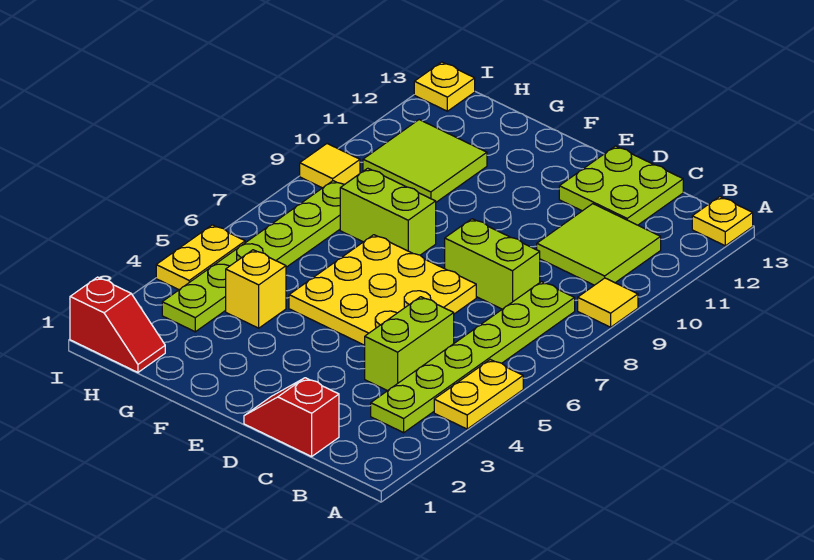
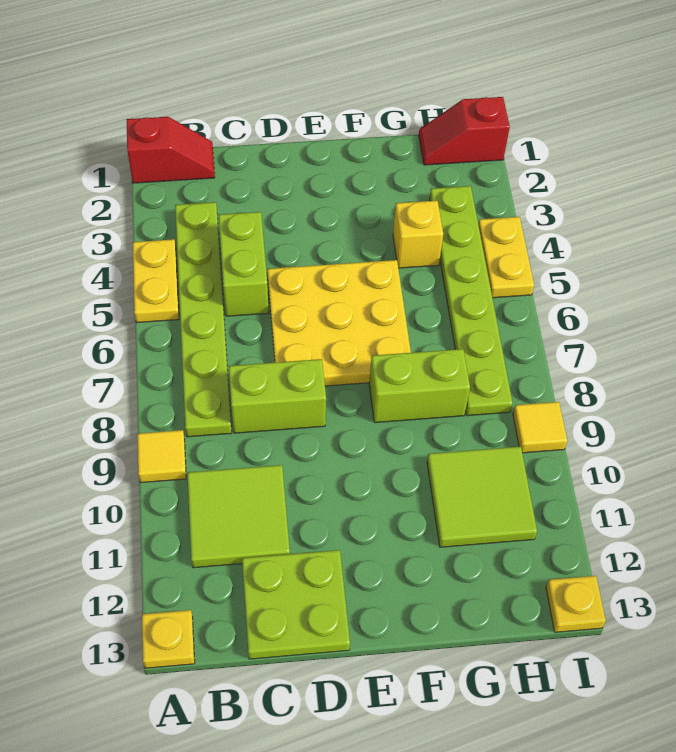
red slope C1:D1 level 1 top C -> red slope A1:B1 level 1 top A

